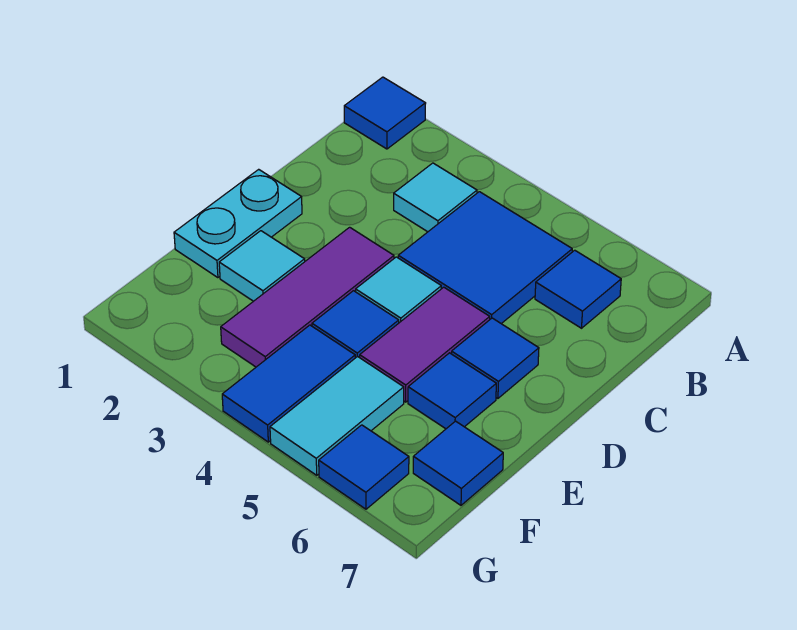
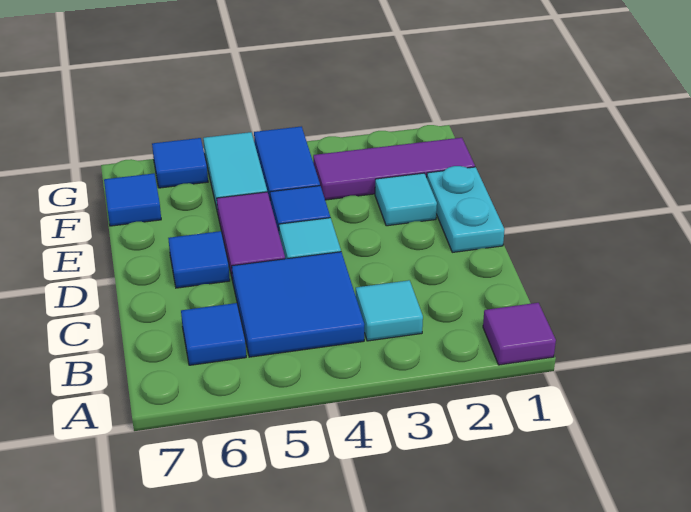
blue tile A1 level 1 -> purple tile A1 level 1
purple tile D3:F3 level 1 -> purple tile F1:F3 level 1
blue tile E6 level 1 -> none

